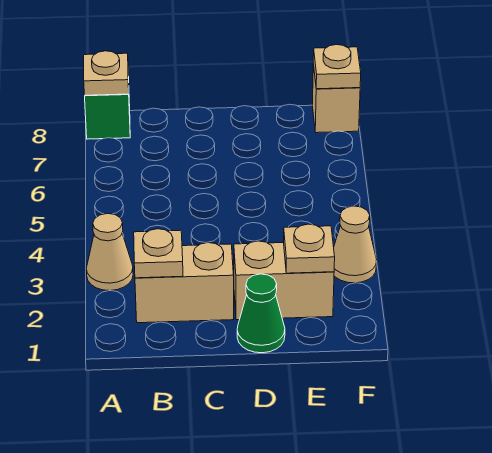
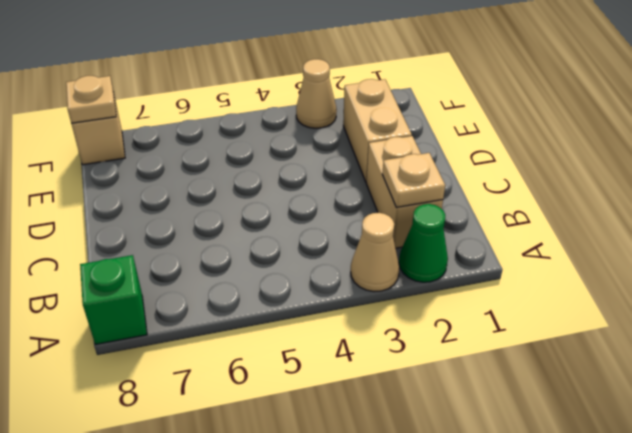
tan plate A8 level 2 -> none
green cone D1 level 1 -> green cone A2 level 1
tan plate E2 level 2 -> none

